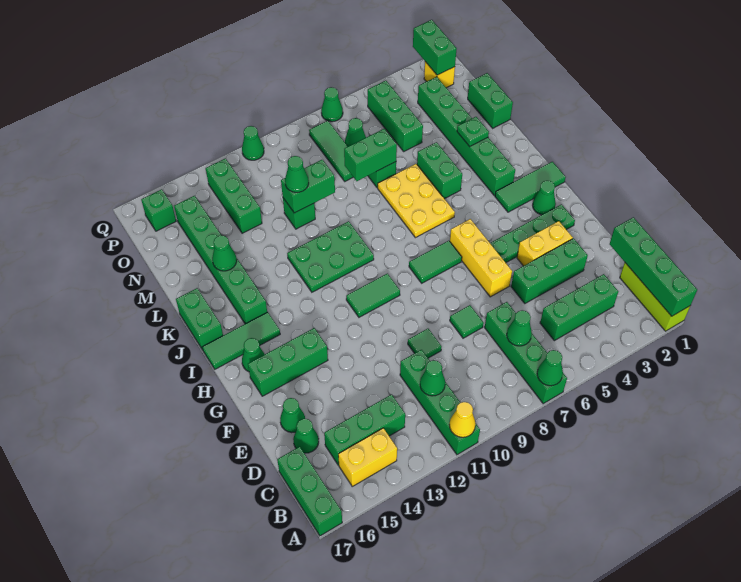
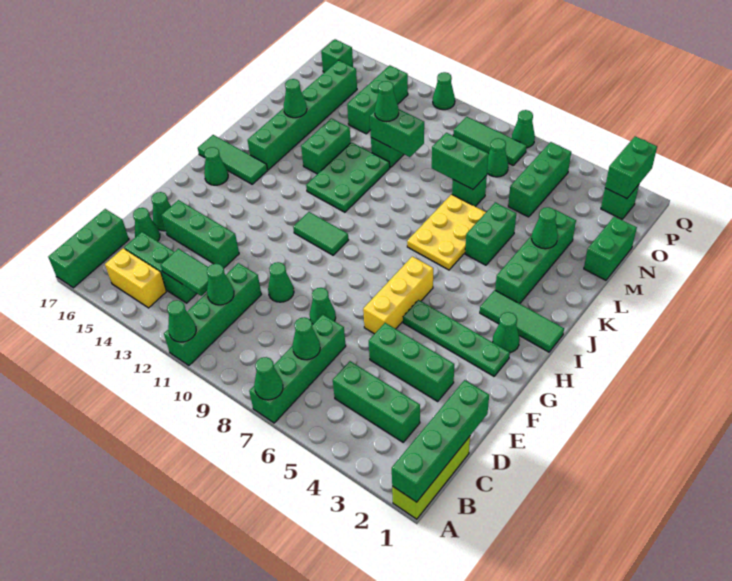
yellow cone A11 level 2 -> green cone A11 level 2
green tile E8 level 1 -> green cone E8 level 1
green tile E10 level 1 -> green cone E10 level 1
yellow brick F3:F4 level 1 -> none
green brick G14:G16 level 1 -> green brick E13:E15 level 1
green tile H7:H8 level 1 -> green tile C12:C13 level 2
green brick J3:O3 level 1 -> green brick J3:M3 level 1
green plate J10:K12 level 1 -> green plate J11:L12 level 1
green brick J17:K17 level 1 -> green brick K13:L13 level 1
green plate L3 level 2 -> green cone L3 level 2
green tile N8:P8 level 1 -> green tile P7:P9 level 1
yellow brick P2 level 1 -> green brick P2 level 1

